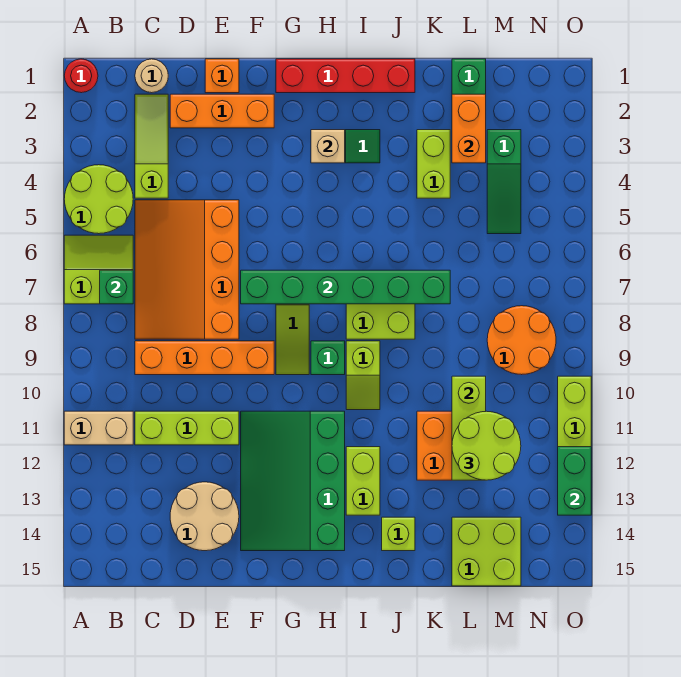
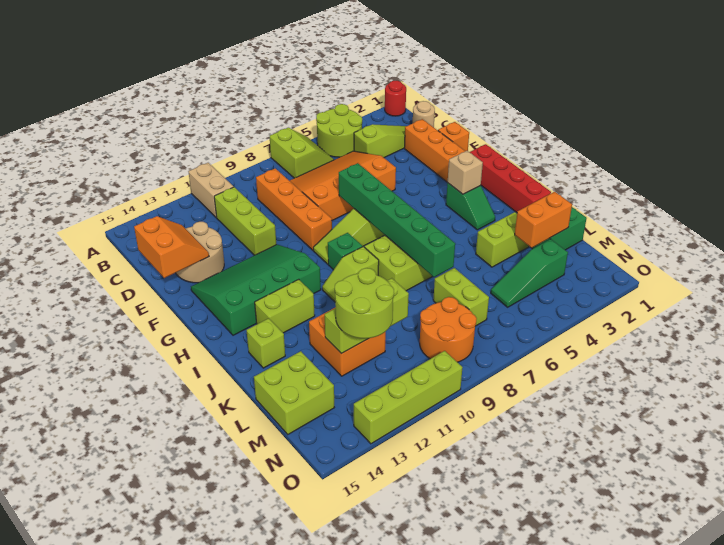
green brick B7 level 2 -> none
none -> orange slope D14:E15 level 2 top 15
none -> lime brick L7:M7 level 1
green brick O12:O13 level 2 -> none

